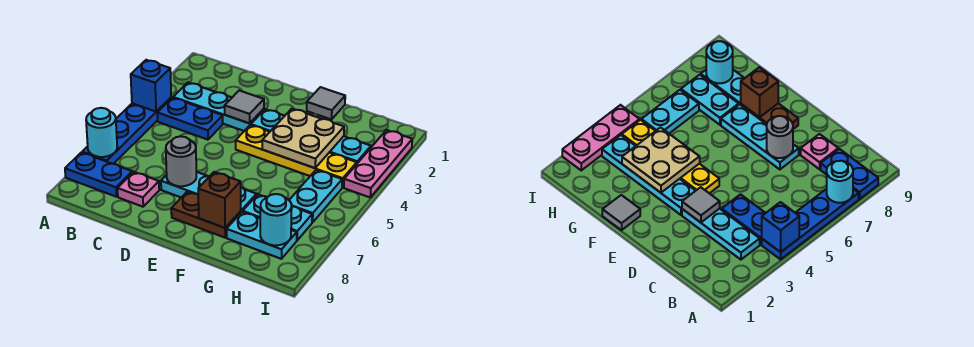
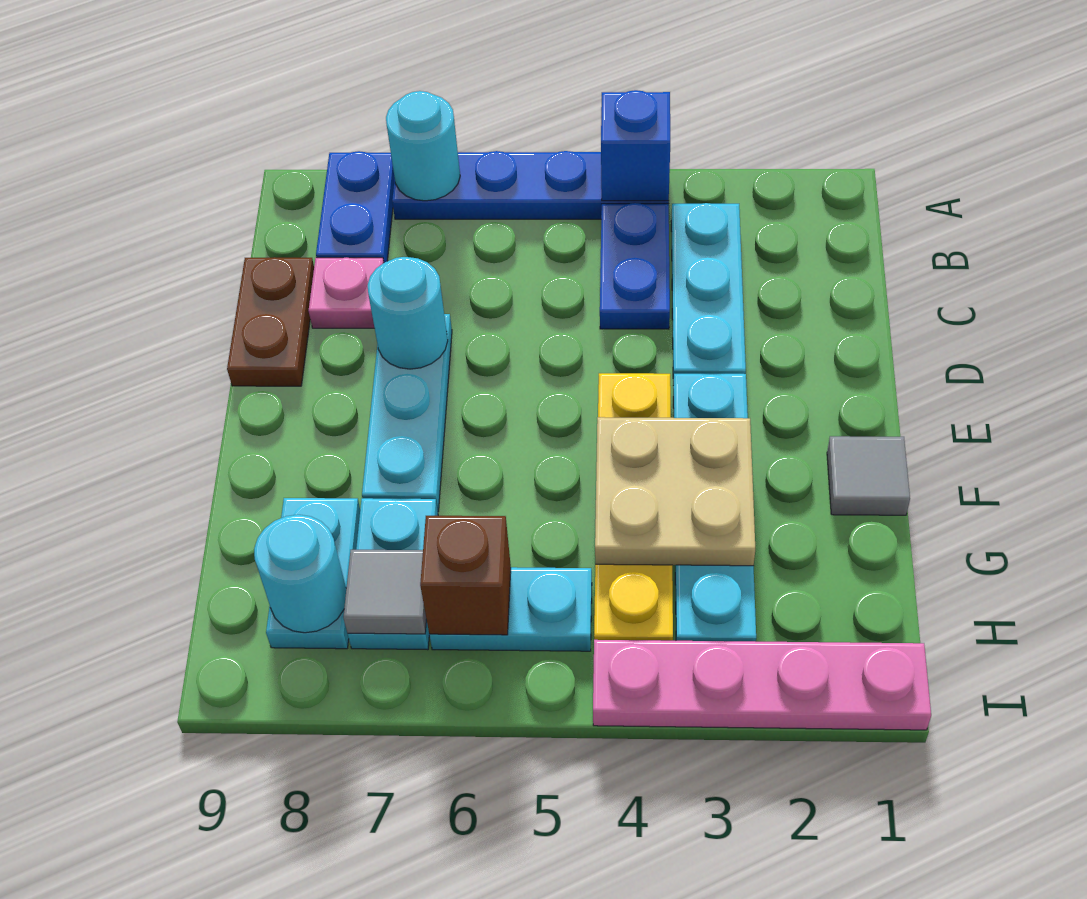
grey tile D3 level 2 -> grey tile H7 level 2
grey round brick D7 level 2 -> cyan round brick D7 level 2
brown plate E8:F8 level 1 -> brown plate C9:D9 level 1
brown brick F8 level 2 -> brown brick H6 level 2
pink plate I2:I4 level 1 -> pink plate I1:I4 level 1

